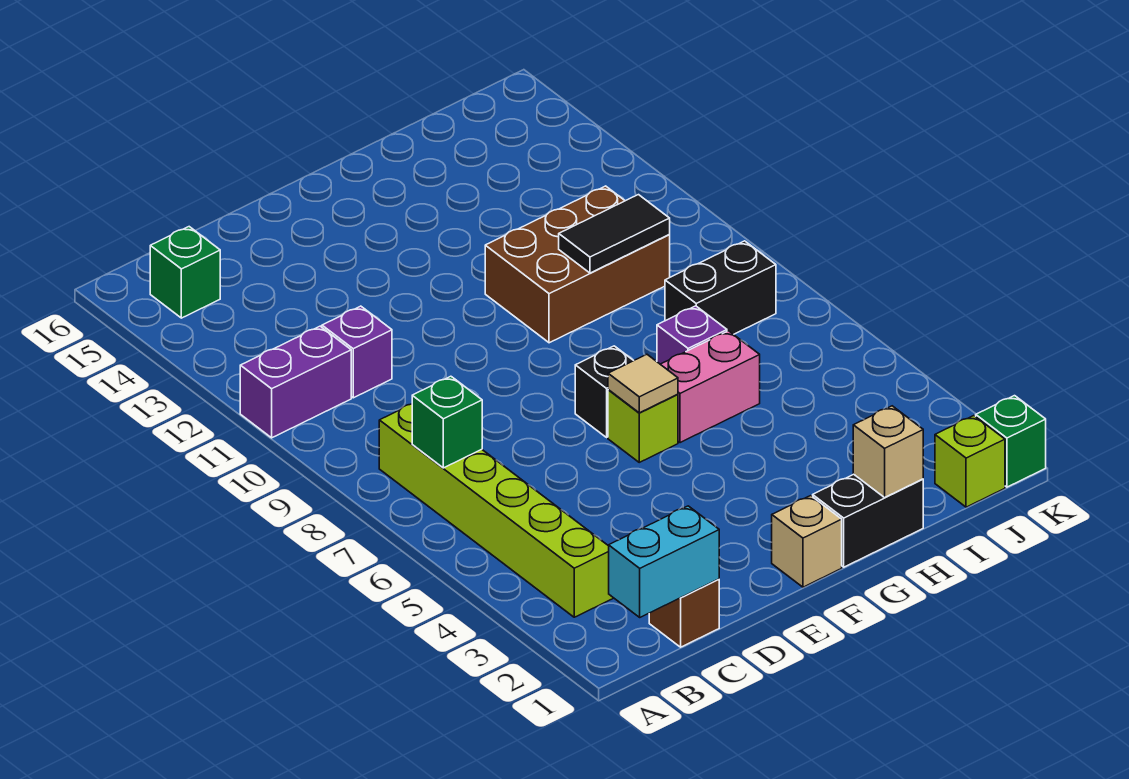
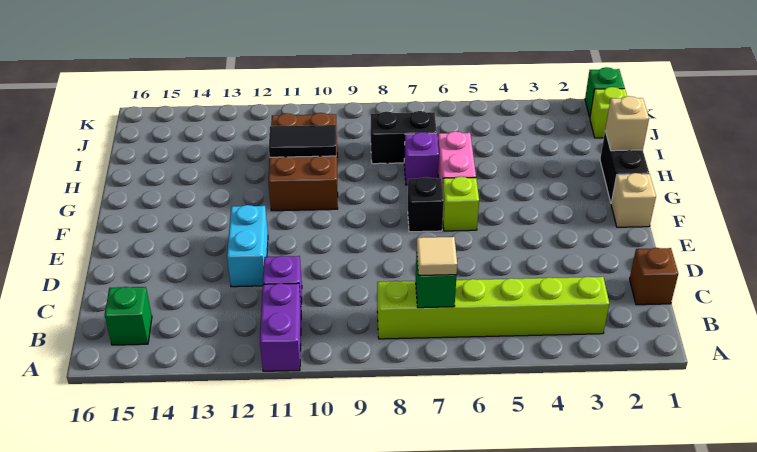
cyan brick B1:C1 level 2 -> cyan brick D12:E12 level 1
tan tile F6 level 2 -> tan tile B7 level 3
black tile H10:I10 level 2 -> black tile H10:H11 level 2
black brick I8:J8 level 1 -> black brick I7:I8 level 1

